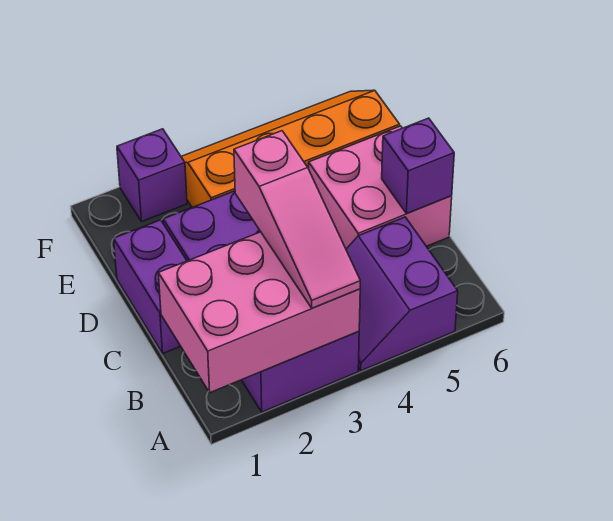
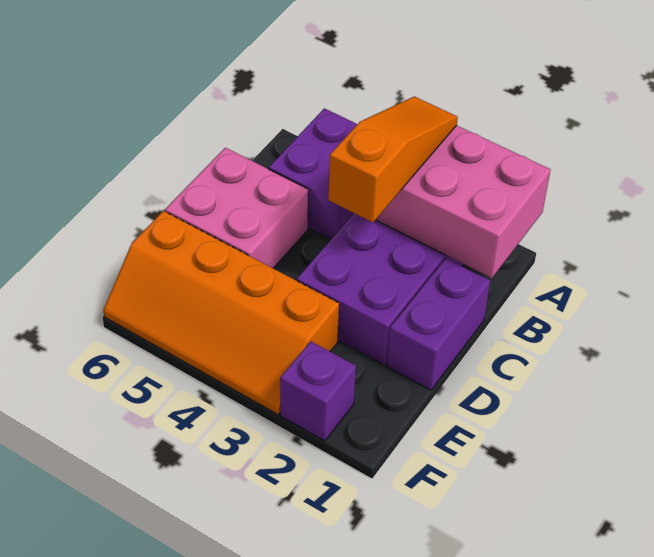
pink slope A3:C3 level 3 top C -> orange slope A3:C3 level 3 top C
purple brick C6 level 2 -> none

